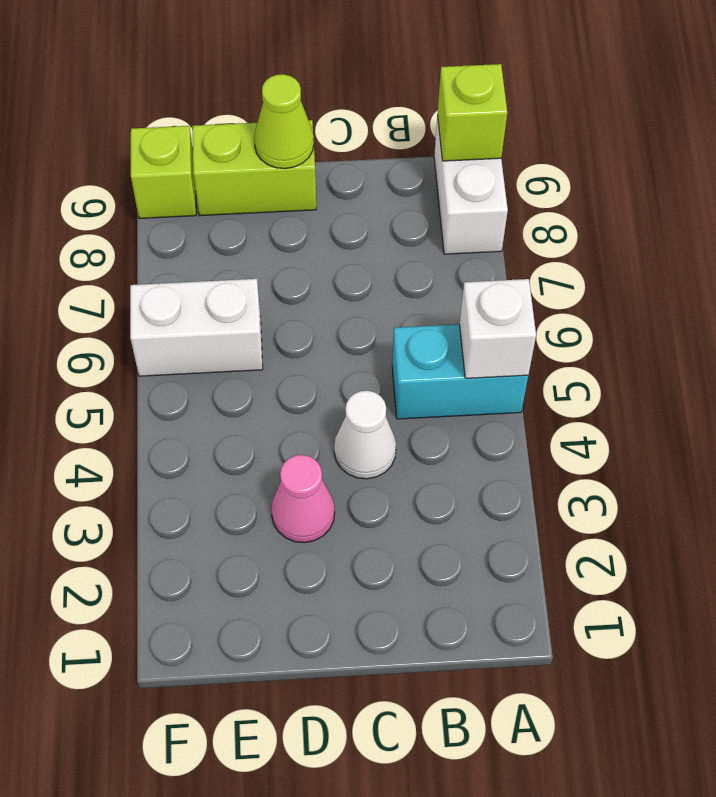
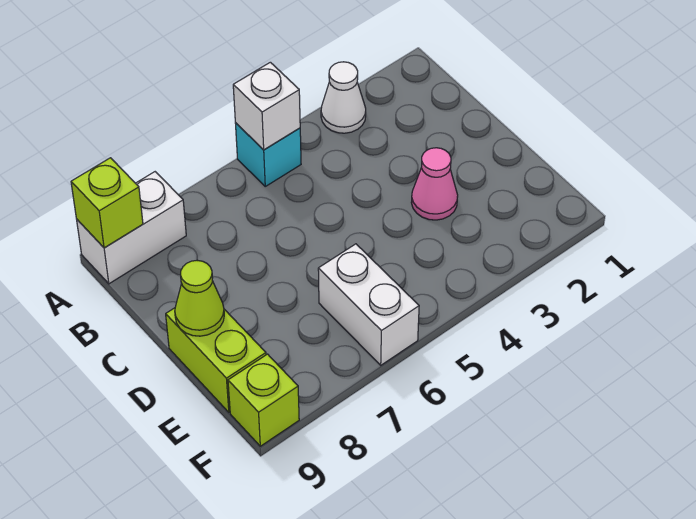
cyan brick A5:B5 level 1 -> cyan brick A5 level 1
white cone C4 level 1 -> white cone A3 level 1

